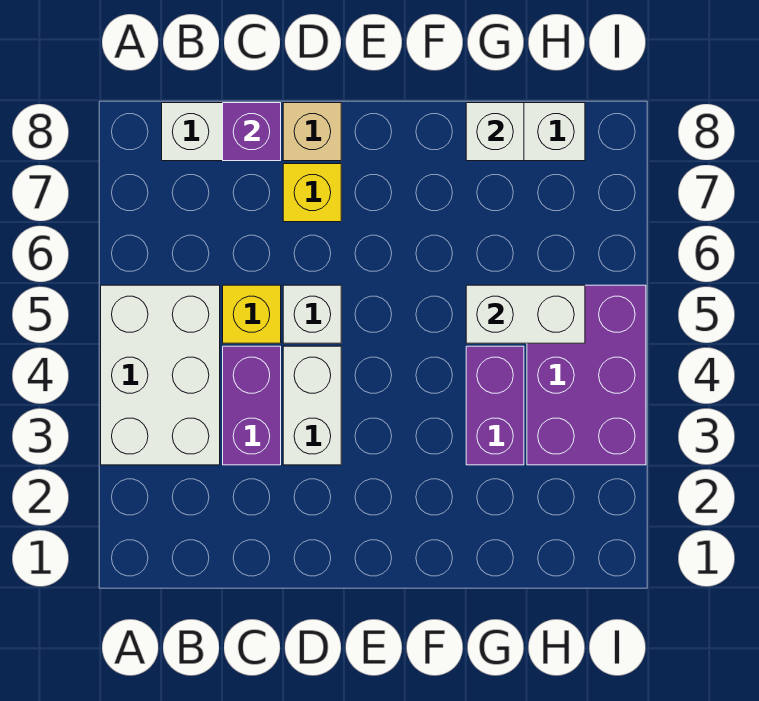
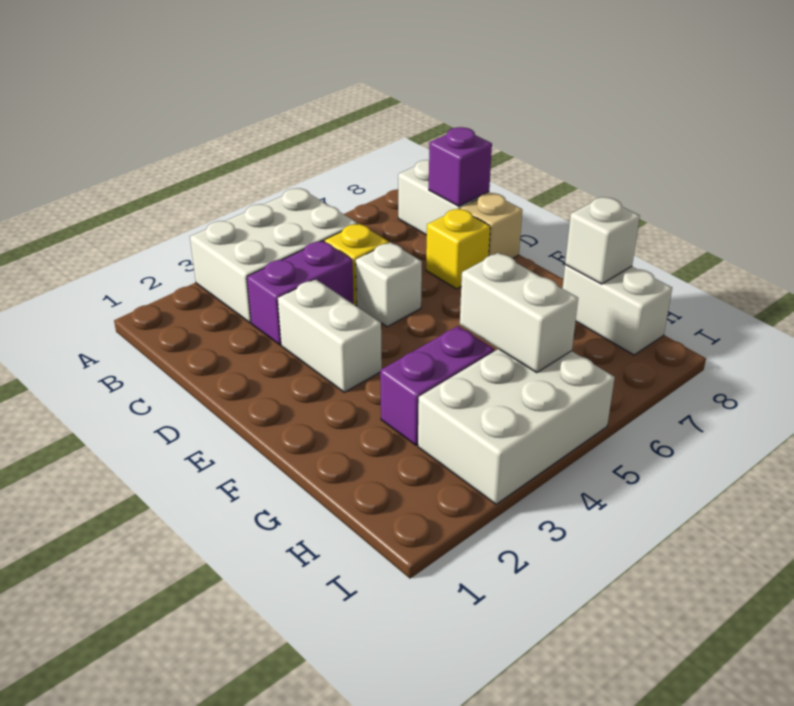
white brick D3:D4 level 1 -> white brick D3:E3 level 1
purple brick H3:I5 level 1 -> white brick H3:I5 level 1

